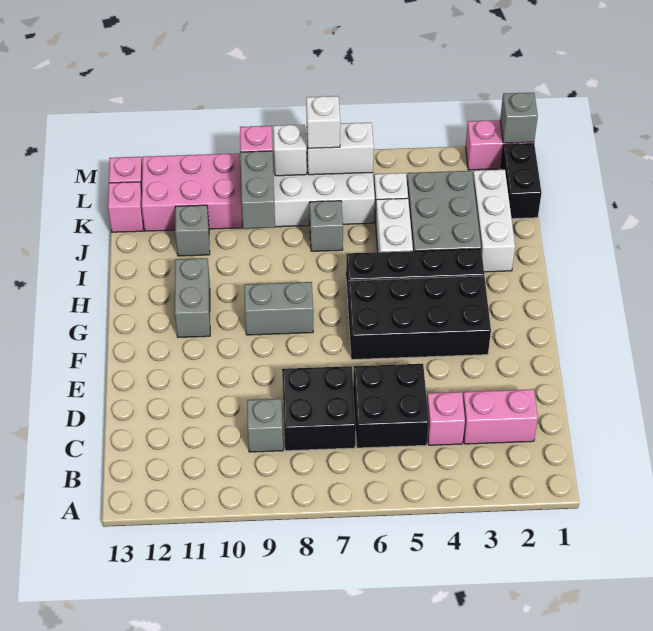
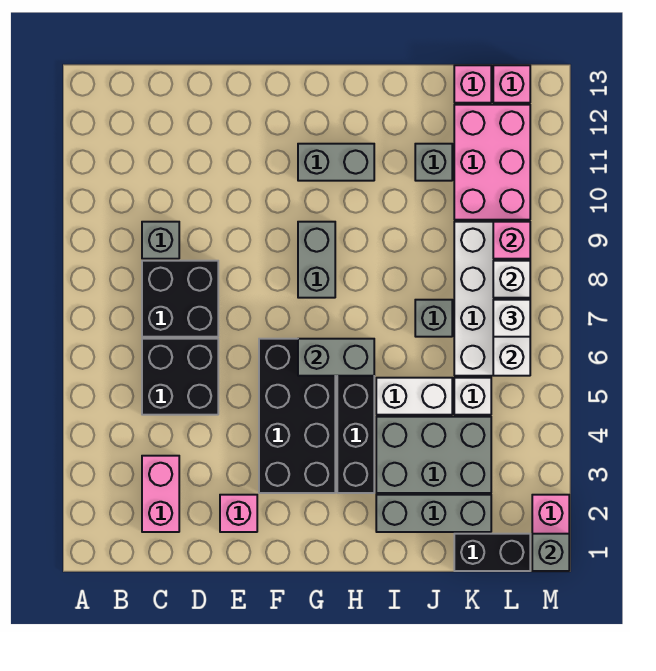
pink brick C4 level 1 -> pink brick E2 level 1
white brick I2:K2 level 1 -> grey brick I2:K2 level 1
grey brick J9:K9 level 2 -> grey brick G6:H6 level 2

